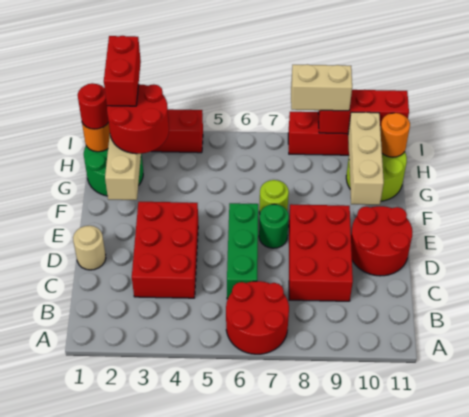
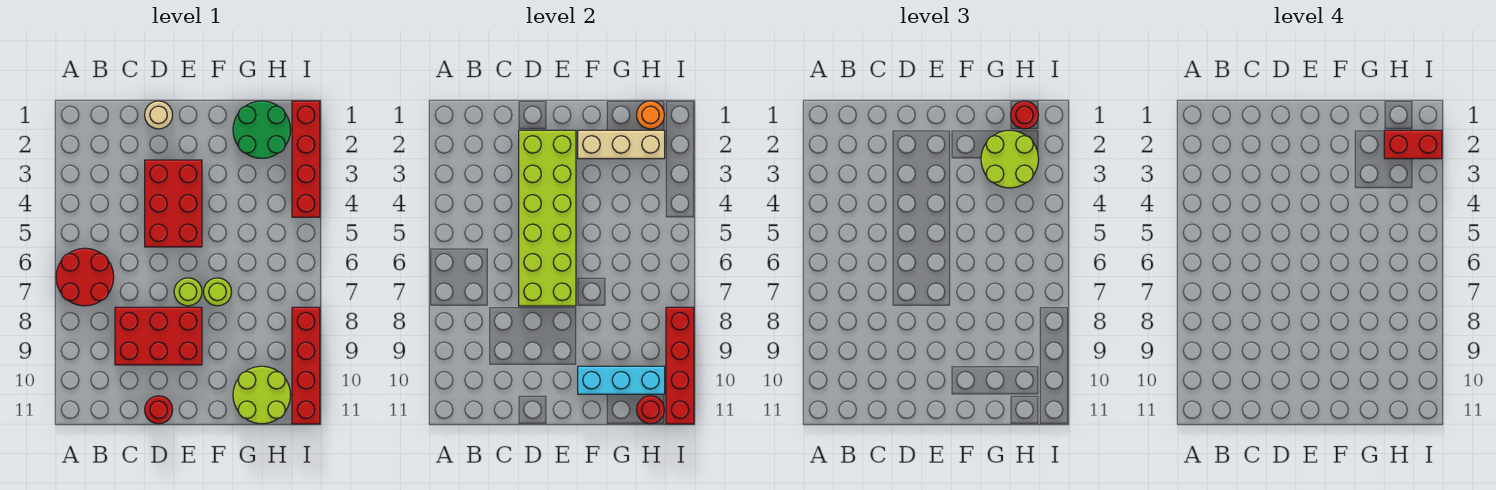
red brick C3:E4 level 1 -> red brick D3:E5 level 1
green brick C6:E6 level 1 -> none
none -> lime brick D2:E7 level 2
red round brick D10:E11 level 1 -> red round brick D11 level 1
green round brick E7 level 1 -> lime round brick E7 level 1
tan brick F10:H10 level 2 -> cyan brick F10:H10 level 2
red round brick G2:H3 level 3 -> lime round brick G2:H3 level 3
orange round brick H11 level 2 -> red round brick H11 level 2
tan brick I8:I9 level 3 -> none
red brick I9:I11 level 2 -> red brick I8:I11 level 2

